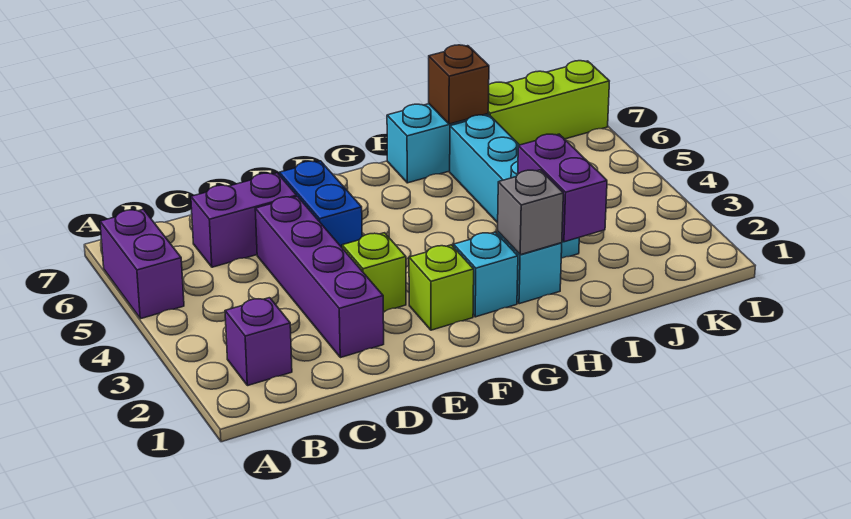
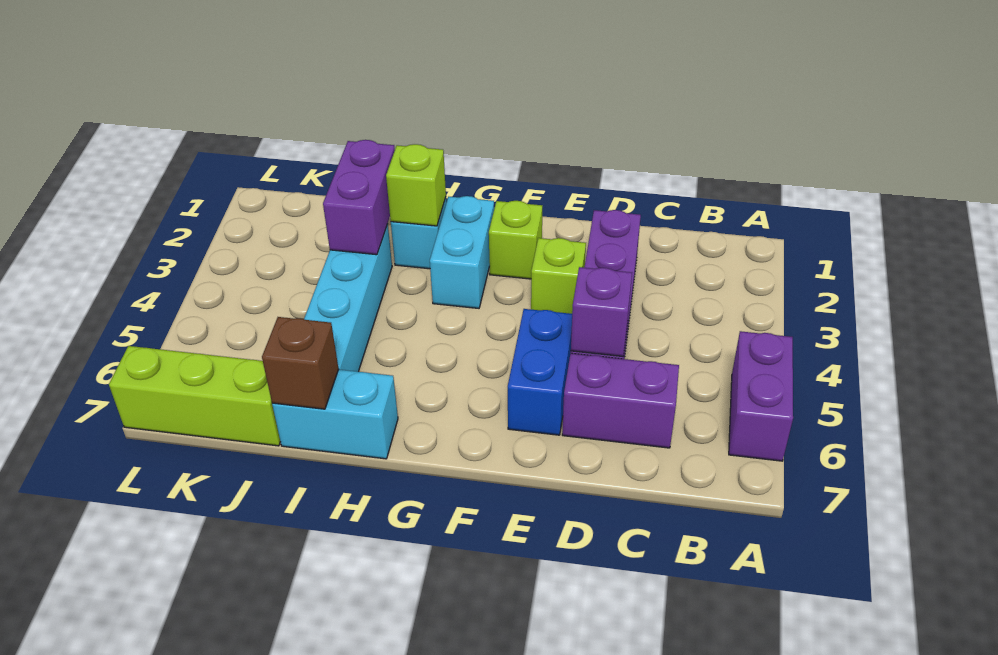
purple brick B2 level 1 -> purple brick D5 level 2
cyan brick G2 level 1 -> cyan brick G2:G3 level 1
grey brick H2 level 2 -> lime brick H2 level 2

